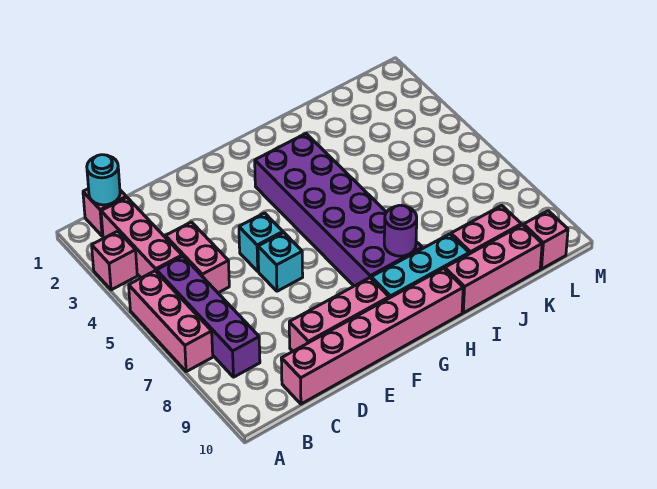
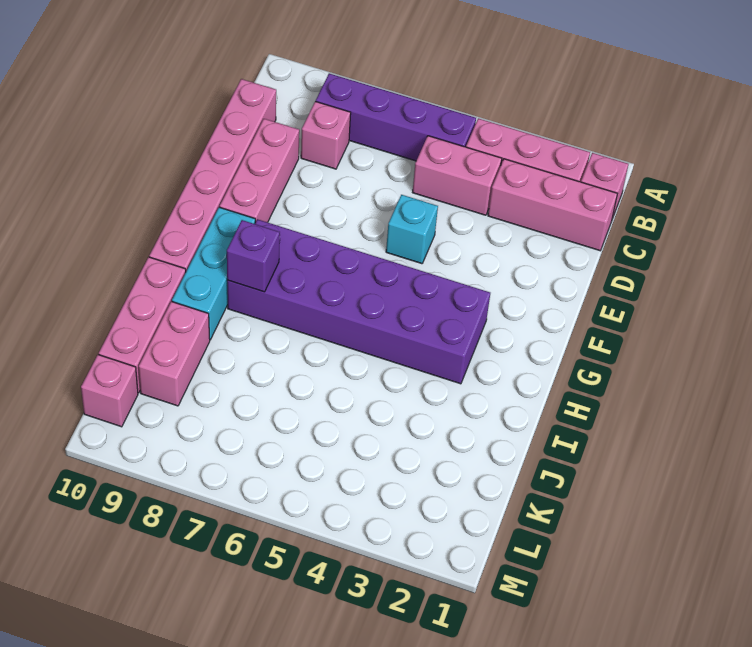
pink brick A3 level 1 -> pink brick C8 level 1
pink brick A5:A7 level 1 -> pink brick C1:C3 level 1
cyan round brick B1 level 2 -> none
cyan brick E6 level 1 -> none
purple round brick H8 level 2 -> purple brick H8 level 2

